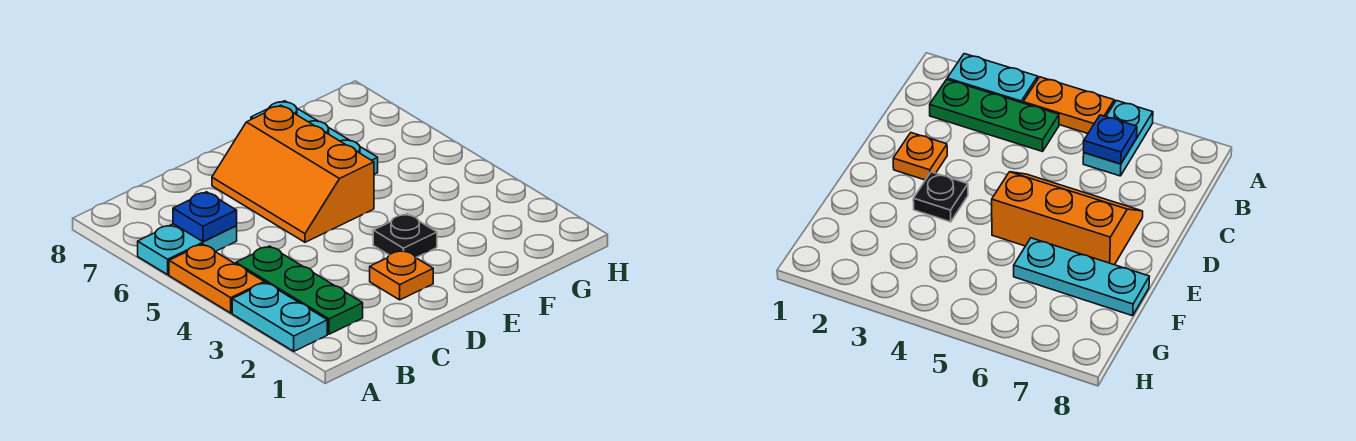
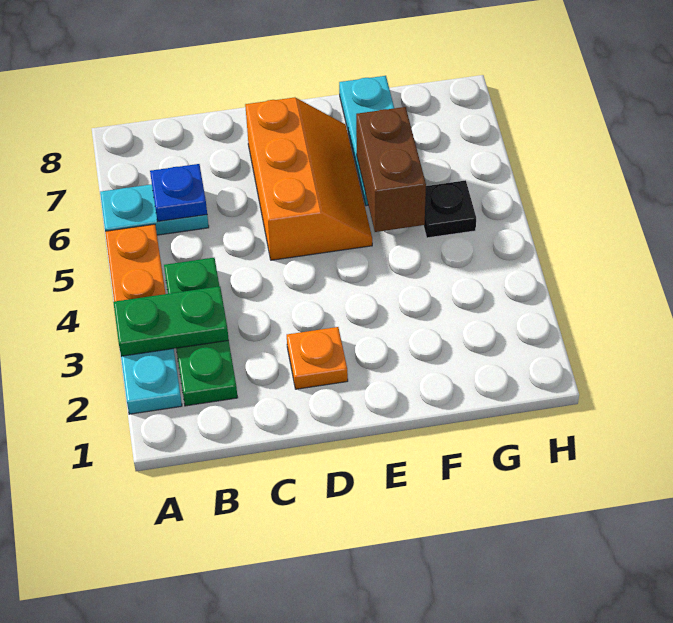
none -> green plate A3:B3 level 2
orange slope D5:E7 level 1 top E -> orange slope D5:E7 level 1 top D
black plate E3 level 1 -> black plate G5 level 1
none -> brown brick F5:F6 level 2

